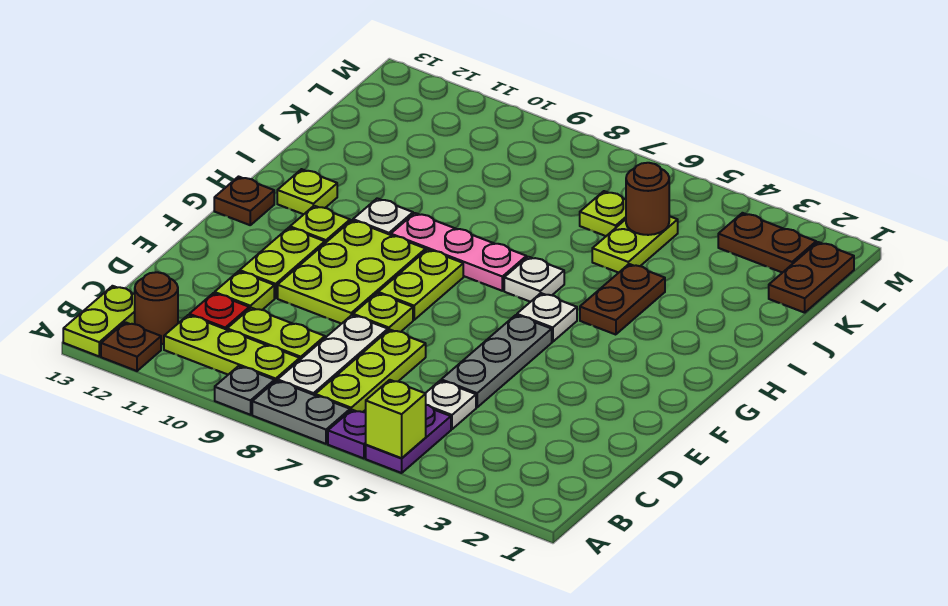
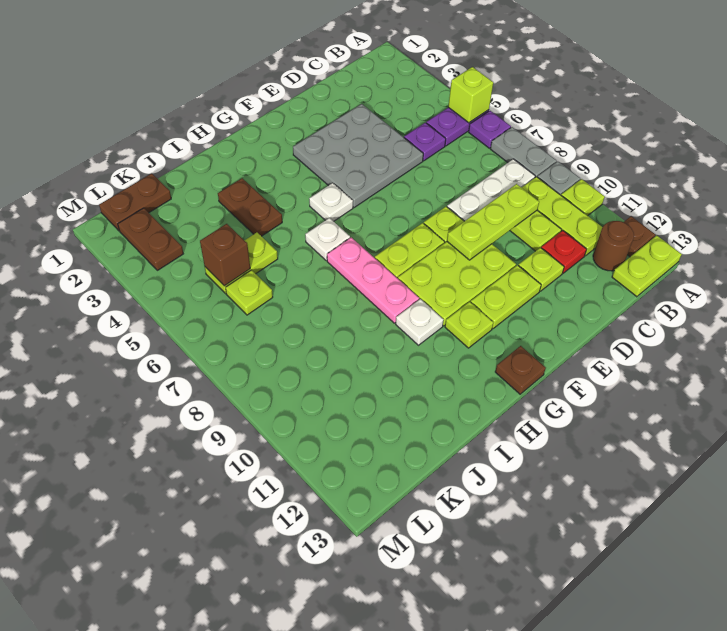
lime plate B7:D7 level 1 -> lime plate C9:E9 level 2
white plate C5 level 1 -> purple plate C5 level 1
grey plate D5:F5 level 1 -> grey plate D3:F5 level 1
brown plate H4:I4 level 1 -> brown plate I3:I4 level 1
lime plate H12 level 1 -> lime plate A10 level 1
brown round brick K5 level 2 -> brown brick K5 level 2

